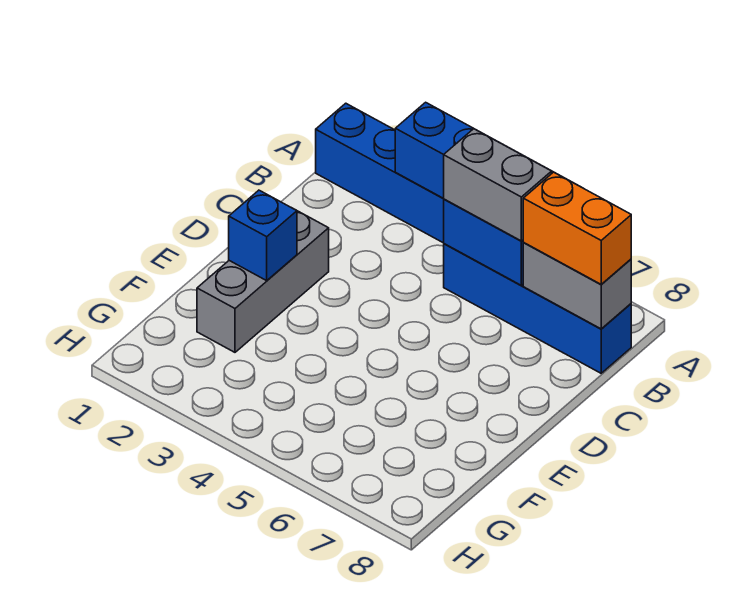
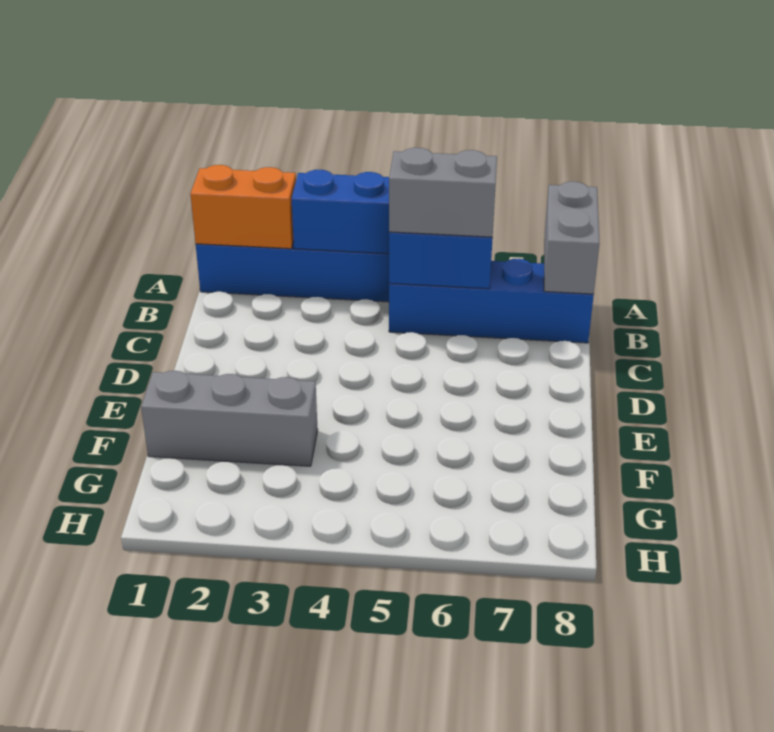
grey brick B7:B8 level 2 -> grey brick A8:B8 level 2
orange brick B7:B8 level 3 -> orange brick A1:A2 level 2
grey brick D2:F2 level 1 -> grey brick F1:F3 level 1
blue brick E2 level 2 -> none

